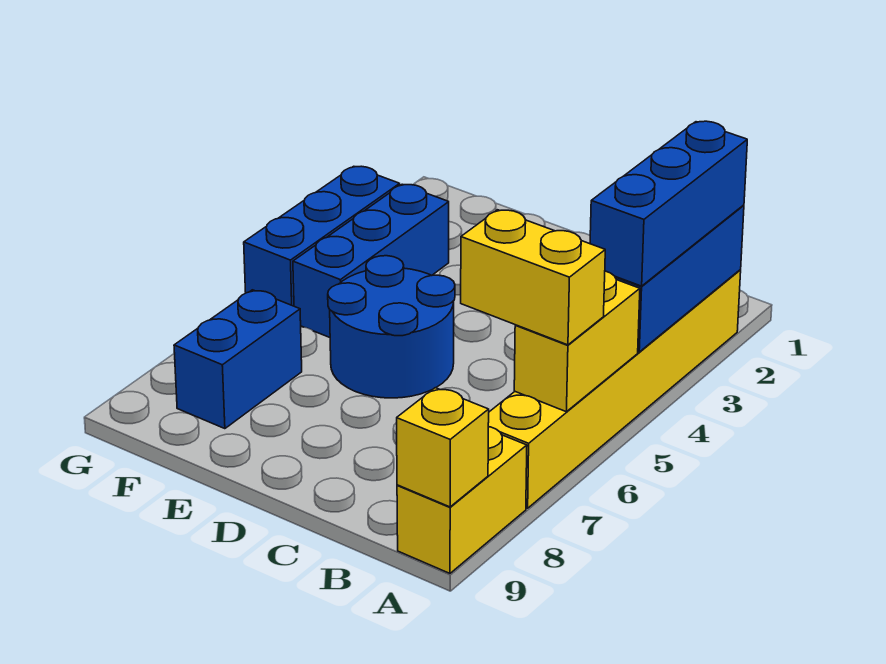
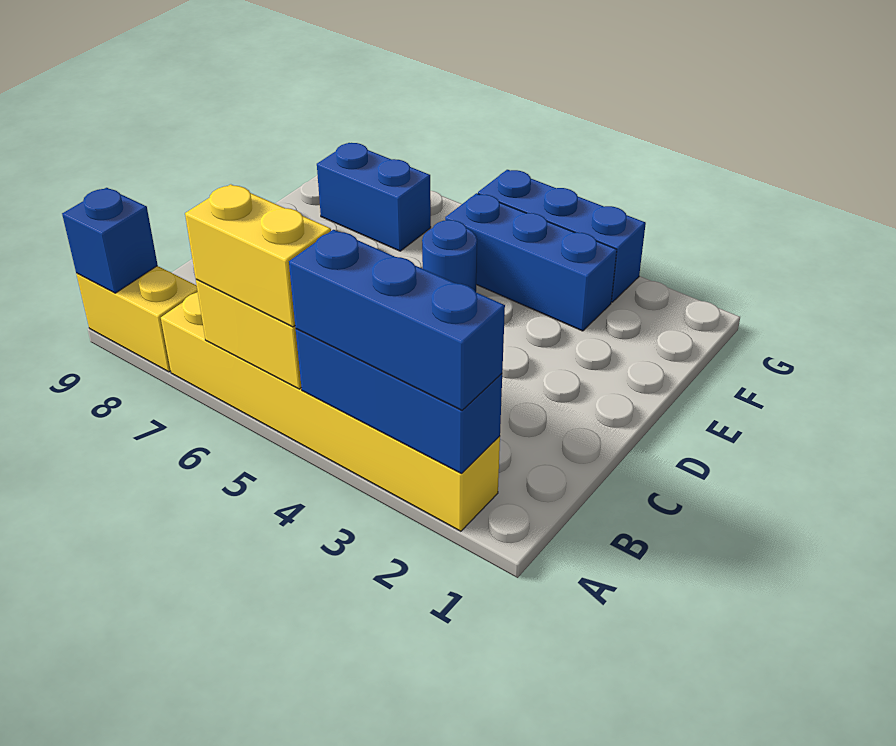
yellow brick A6:B6 level 3 -> yellow brick A5:A6 level 3
yellow brick A9 level 2 -> blue brick A9 level 2
blue round brick D5:E6 level 1 -> blue round brick E5 level 1

